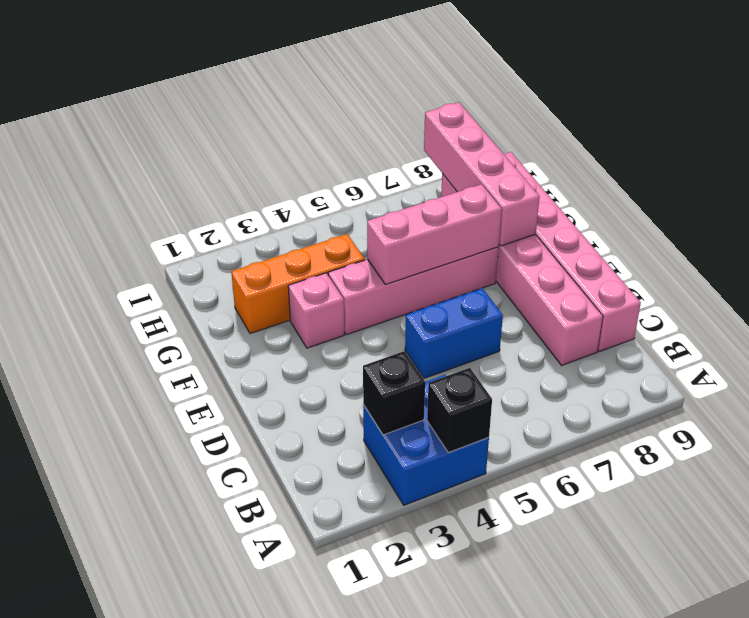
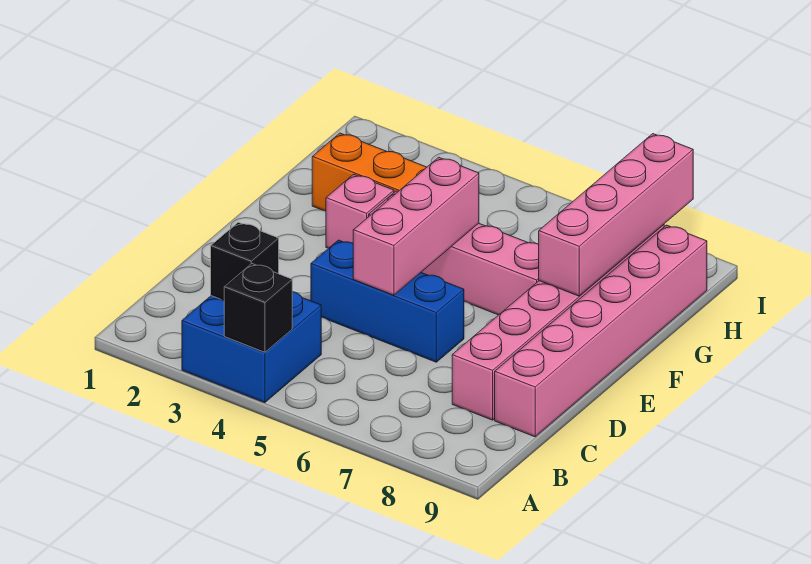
blue brick D5:D6 level 1 -> blue brick D4:D6 level 1
pink brick F5:F7 level 2 -> pink brick D5:F5 level 2

